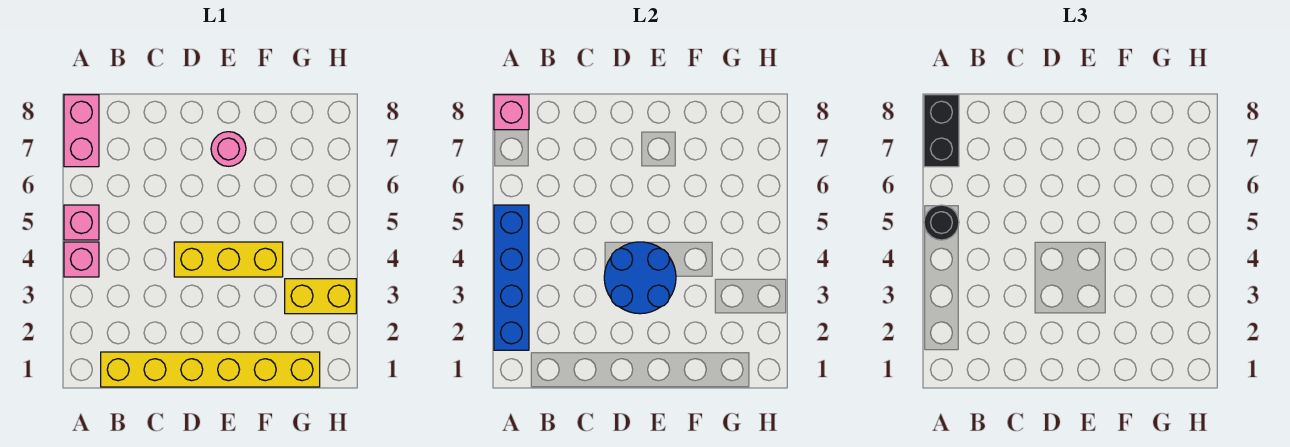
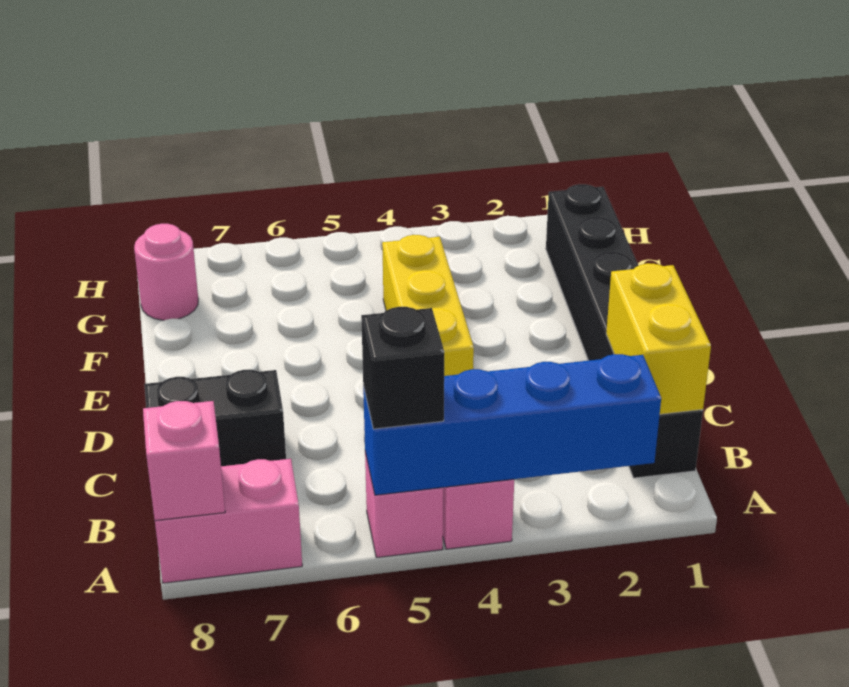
black round brick A5 level 3 -> black brick A5 level 3
black brick A7:A8 level 3 -> black brick C7:C8 level 1
yellow brick B1:G1 level 1 -> black brick B1:G1 level 1
blue round brick D3:E4 level 2 -> none
pink round brick E7 level 1 -> pink round brick G8 level 1
yellow brick G3:H3 level 1 -> yellow brick B1:C1 level 2

